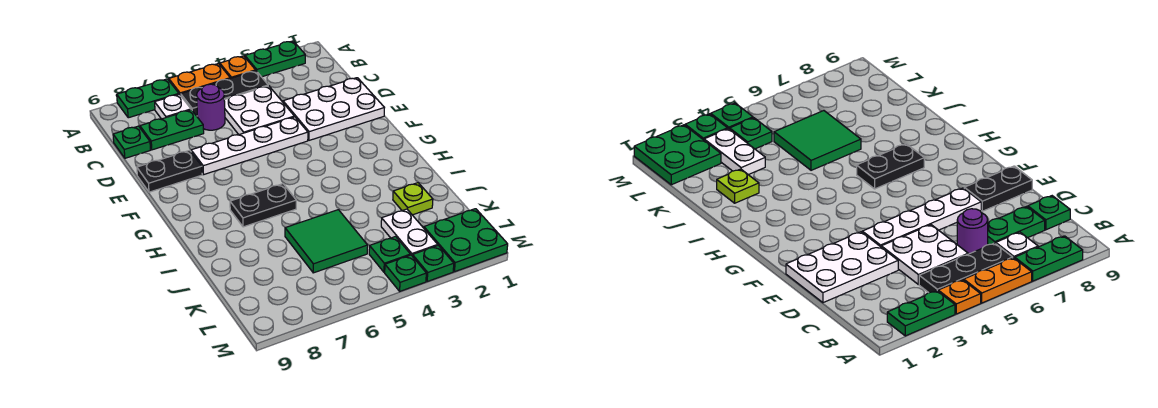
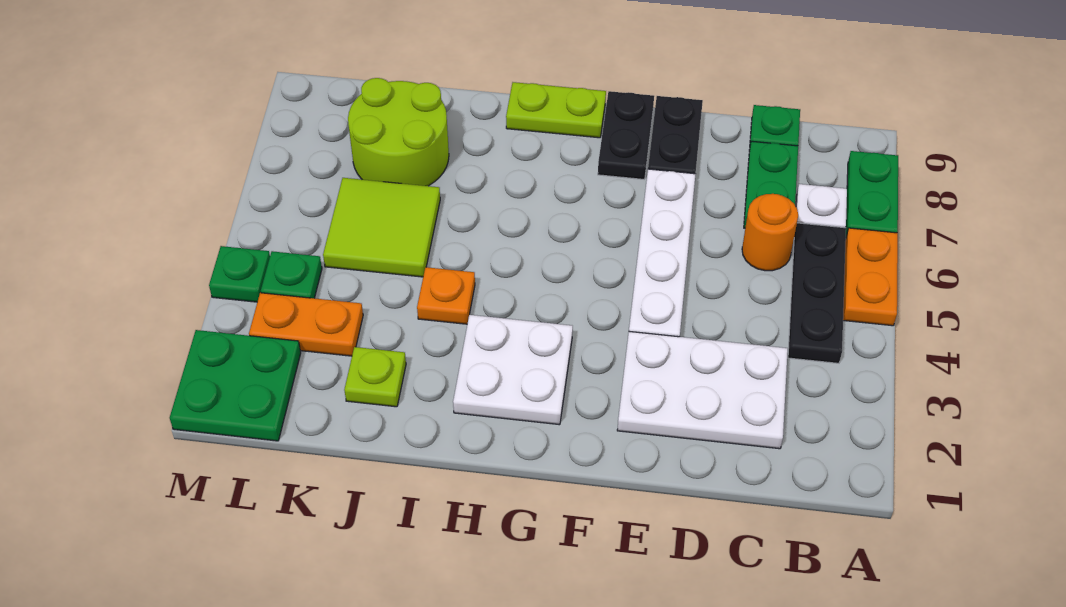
green plate A2:A3 level 1 -> none
orange plate A4 level 1 -> orange plate I4 level 1
white plate C4:D5 level 1 -> white plate G2:H3 level 1
purple round brick C6 level 1 -> orange round brick C6 level 1
white plate D1:E3 level 1 -> white plate C2:E3 level 1
none -> lime plate G9:H9 level 1
black plate H6:H7 level 1 -> black plate F8:F9 level 1
green tile J5:K6 level 1 -> lime tile J5:K6 level 1
none -> lime round brick J7:K8 level 1
white plate K3:L3 level 1 -> orange plate K3:L3 level 1
green plate M3 level 1 -> none

